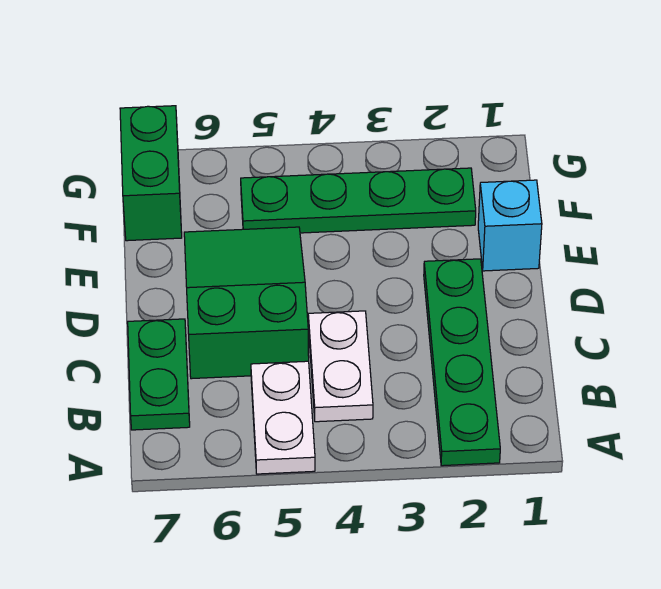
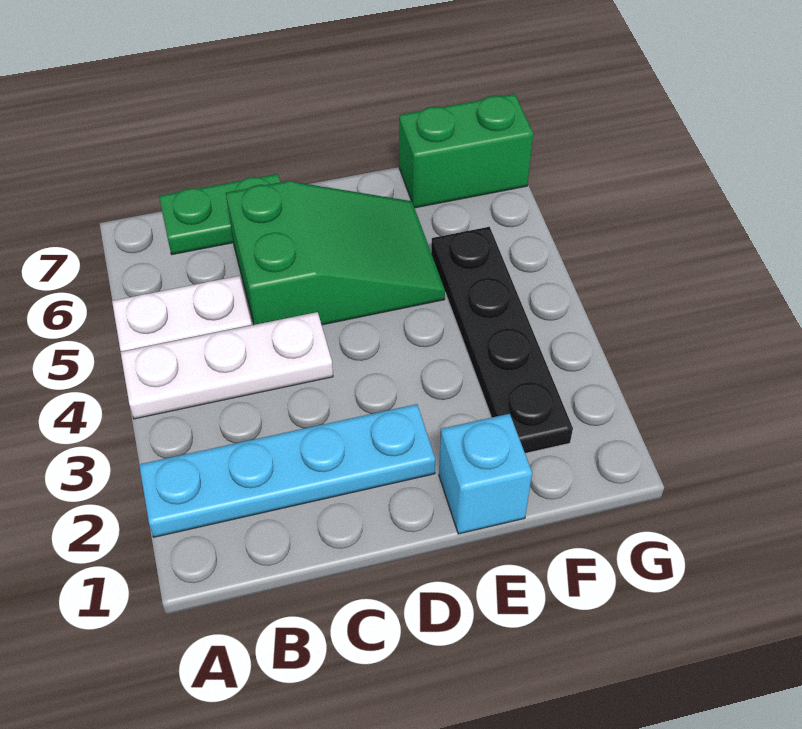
green plate A2:D2 level 1 -> cyan plate A2:D2 level 1
white plate B4:C4 level 1 -> white plate A4:C4 level 1
green plate F2:F5 level 1 -> black plate F2:F5 level 1

